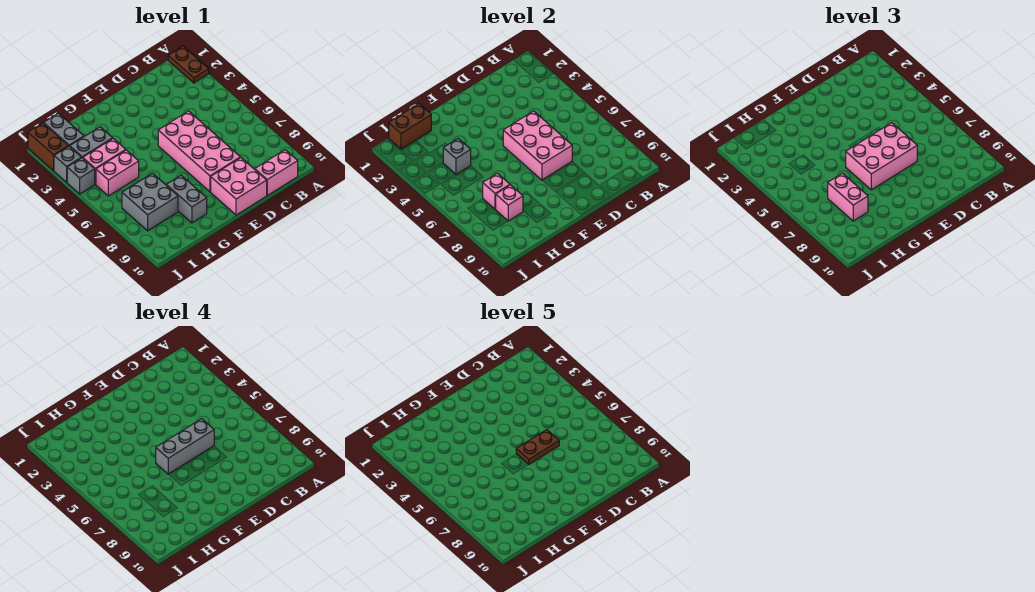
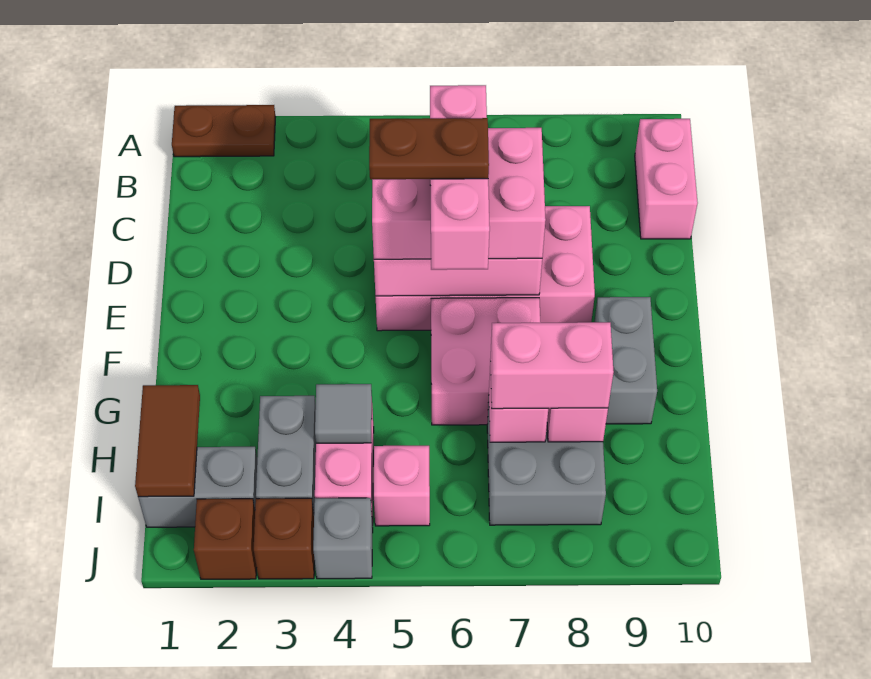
pink brick D6:F7 level 3 -> pink brick D5:E7 level 3
grey brick D6:F6 level 4 -> pink brick D6:F6 level 4
brown plate D6:E6 level 5 -> brown plate E5:E6 level 5
pink brick D9:E10 level 1 -> pink brick F6:G7 level 1
grey brick G8:G9 level 1 -> grey brick F9:G9 level 1
brown brick H1:I1 level 2 -> brown tile H1:I1 level 2
grey brick H4 level 2 -> grey tile H4 level 2
pink brick H5:I5 level 1 -> pink brick I5 level 1
brown brick J1:J2 level 1 -> brown brick J2 level 1
grey brick J3 level 1 -> brown brick J3 level 1

